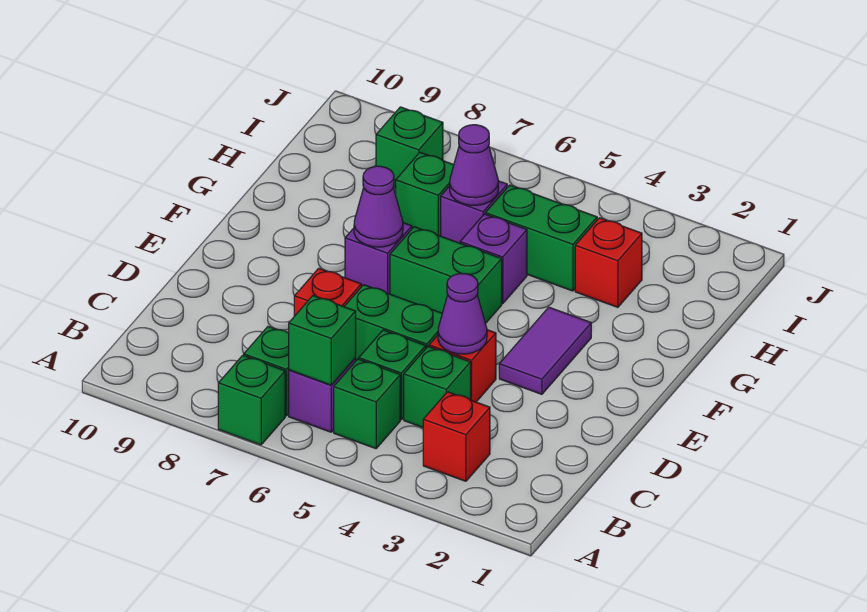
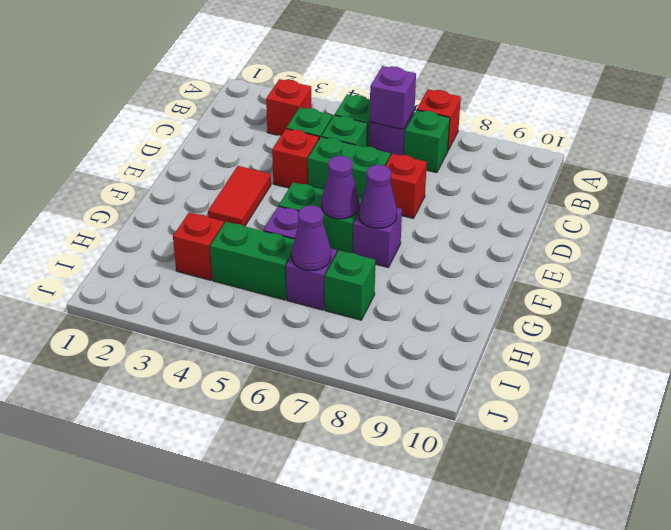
green brick A7 level 1 -> red brick A7 level 1
green brick B6 level 2 -> purple brick B6 level 2
purple cone D4 level 2 -> purple cone F6 level 2
purple tile E3:F3 level 1 -> red tile E3:F3 level 1
green brick I8 level 1 -> none

